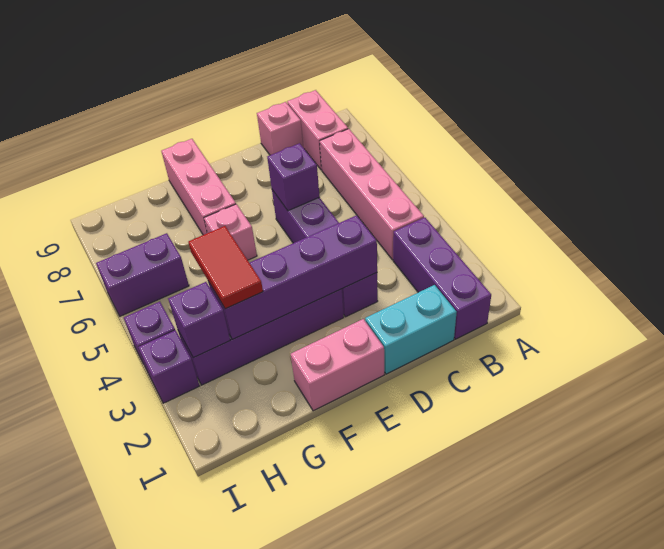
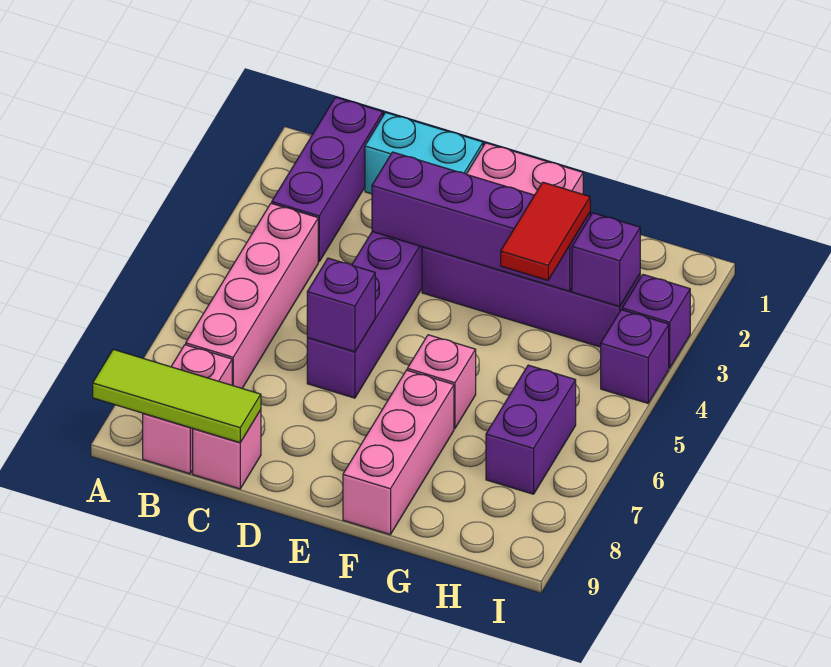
none -> lime tile A9:C9 level 2
purple brick H6:I6 level 1 -> purple brick H6:H7 level 1

